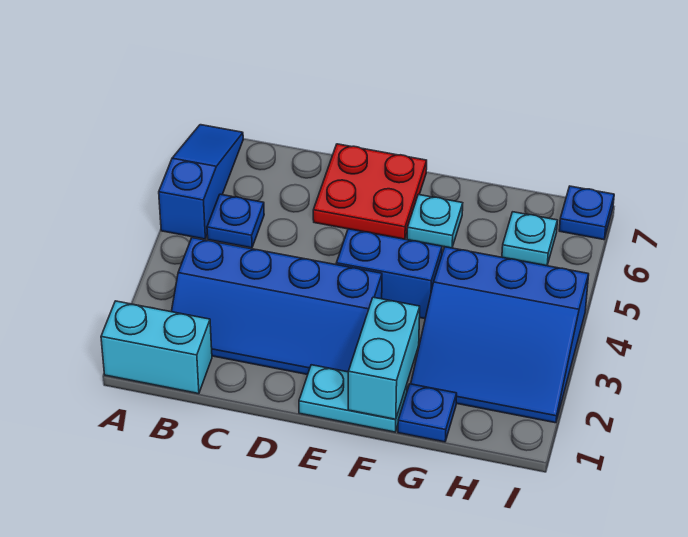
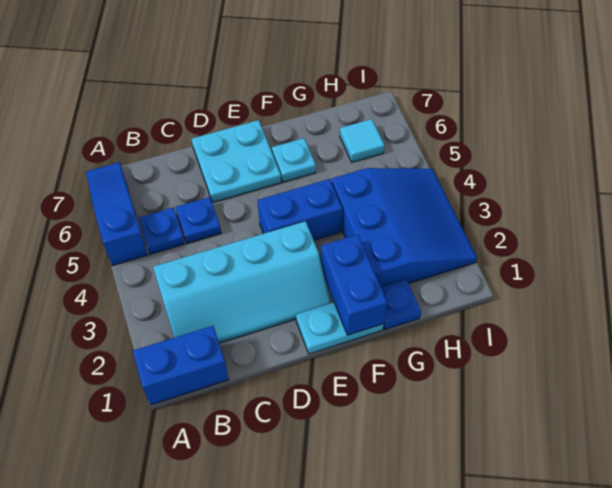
cyan brick A1:B1 level 1 -> blue brick A1:B1 level 1
blue slope B2:E3 level 1 top 3 -> cyan slope B2:E3 level 1 top 3
red plate D6:E7 level 1 -> cyan plate D6:E7 level 1
cyan brick F1:F2 level 2 -> blue brick F1:F2 level 2
blue slope G2:I4 level 1 top 4 -> blue slope G2:I4 level 1 top G
cyan plate H6 level 1 -> cyan tile H6 level 1
blue plate I7 level 1 -> blue plate C5 level 1

